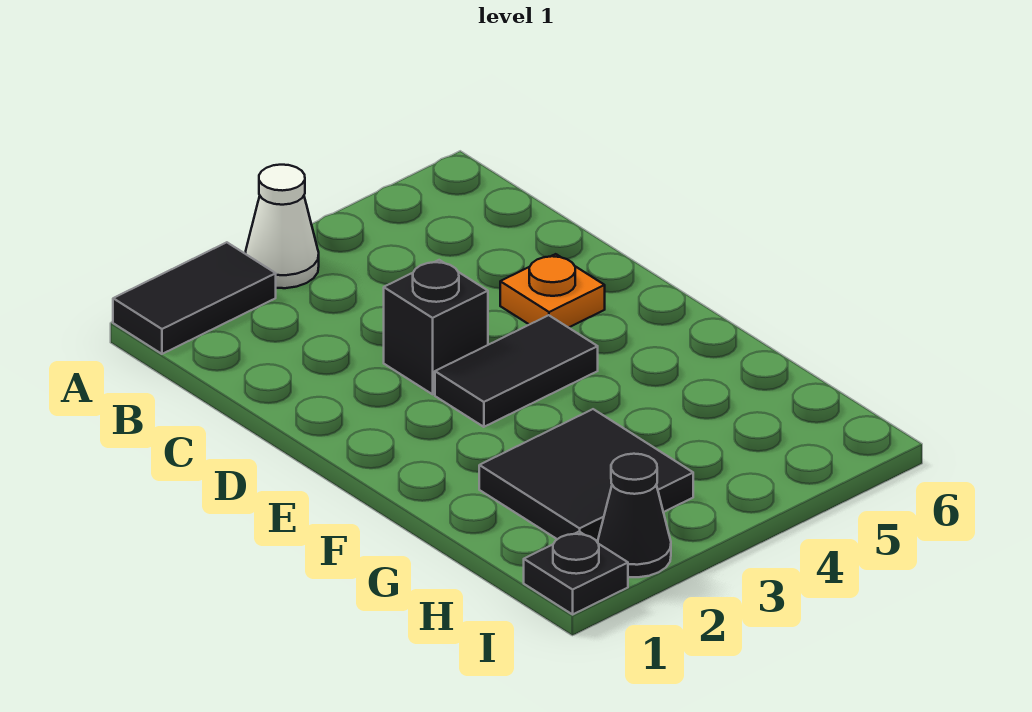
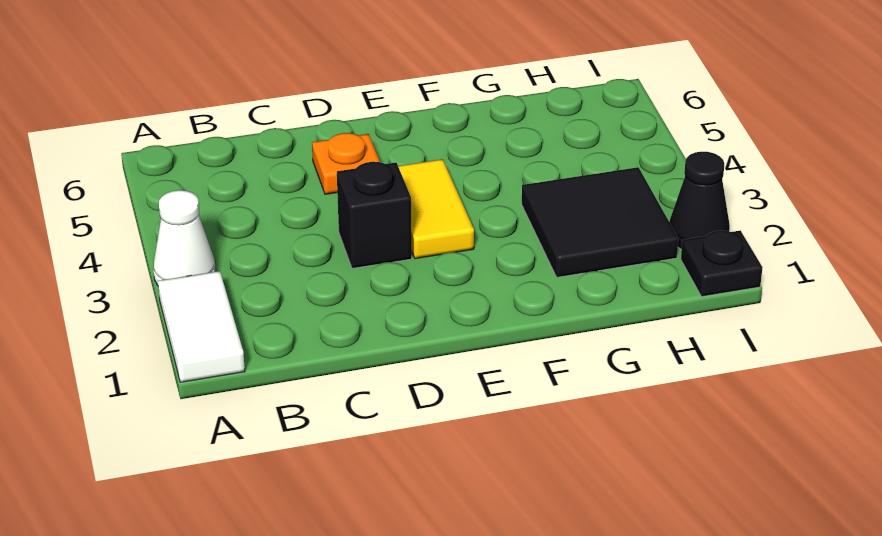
black tile A1:A2 level 1 -> white tile A1:A2 level 1
black tile E3:E4 level 1 -> yellow tile E3:E4 level 1

